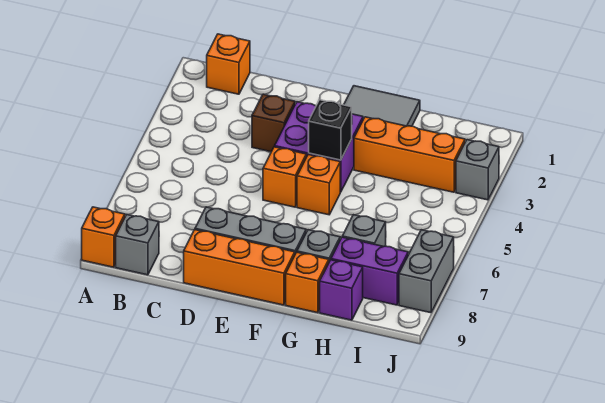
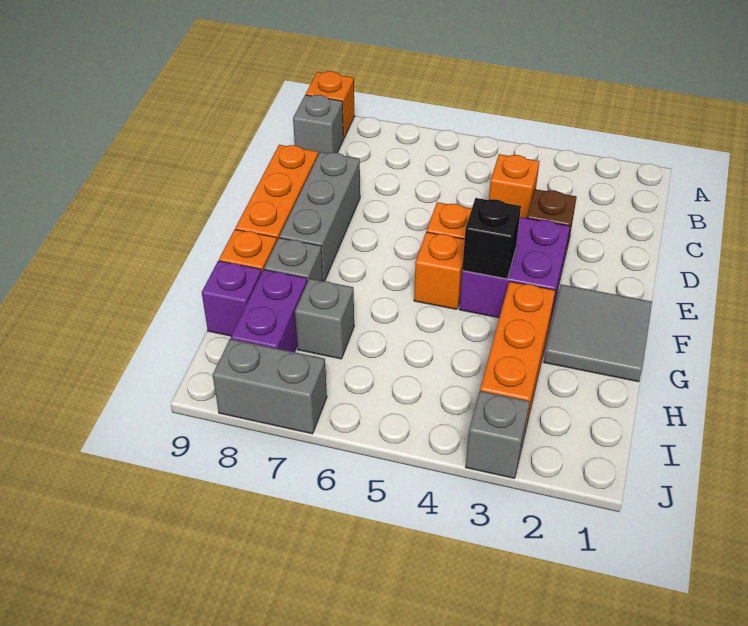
orange brick B1 level 1 -> orange brick C4 level 1

